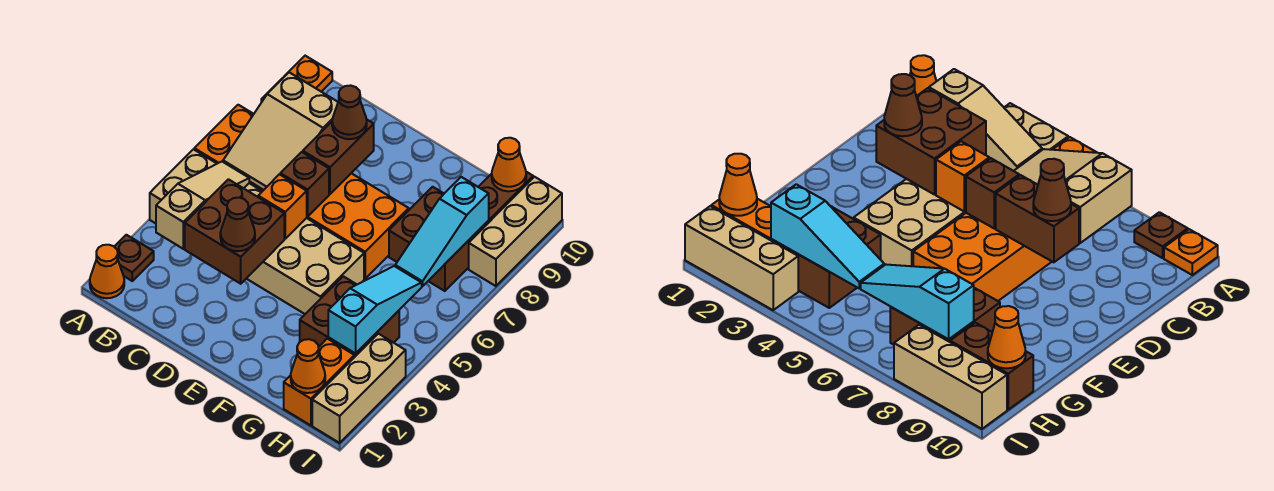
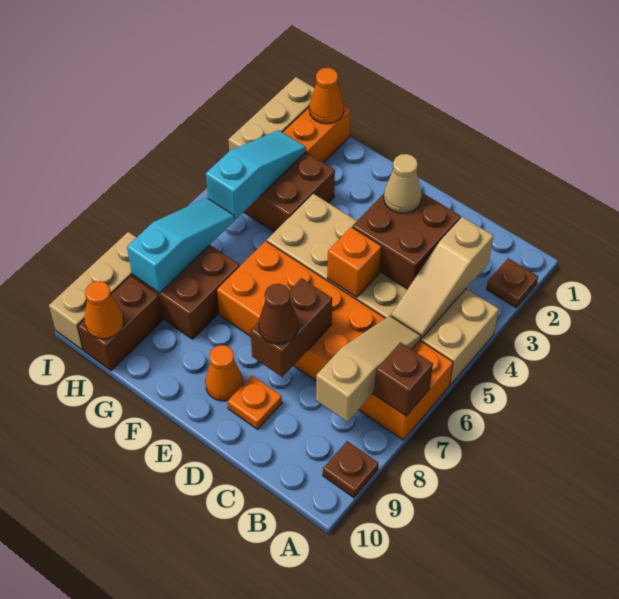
orange cone A1 level 1 -> orange cone E9 level 1
orange plate A10 level 1 -> orange plate D9 level 1
tan slope B6:C8 level 2 top 8 -> tan slope B6:B8 level 2 top 8
brown cone D3 level 3 -> tan cone D3 level 3
brown brick D6 level 2 -> brown brick A7 level 2
cyan slope H3:H5 level 2 top 3 -> cyan slope H3:H5 level 2 top 5

